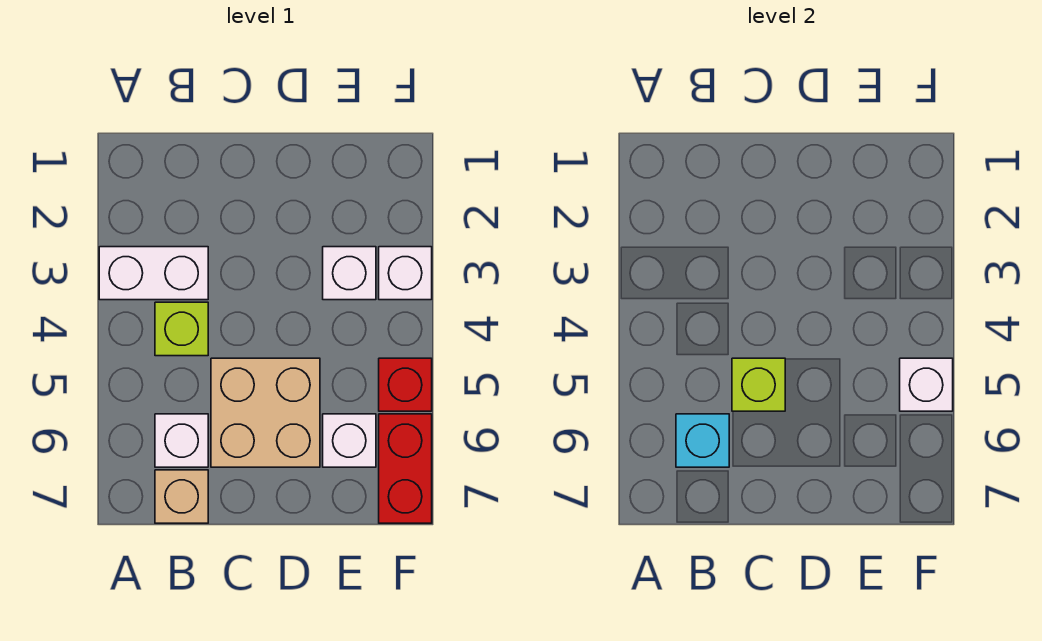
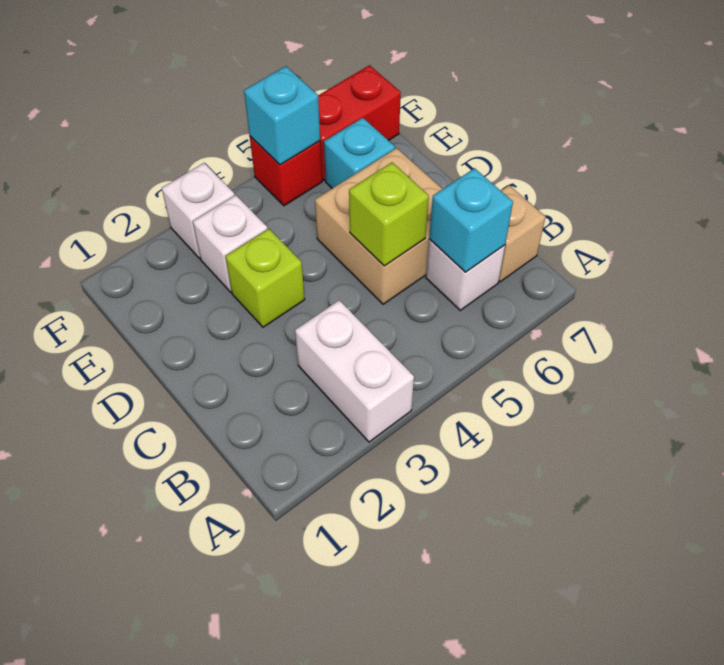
lime brick B4 level 1 -> lime brick D3 level 1
white brick E6 level 1 -> cyan brick E6 level 1
white brick F5 level 2 -> cyan brick F5 level 2

